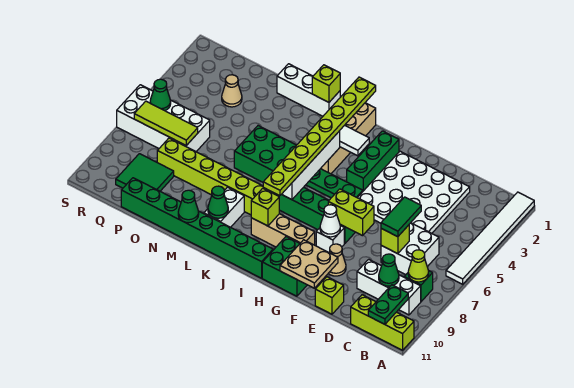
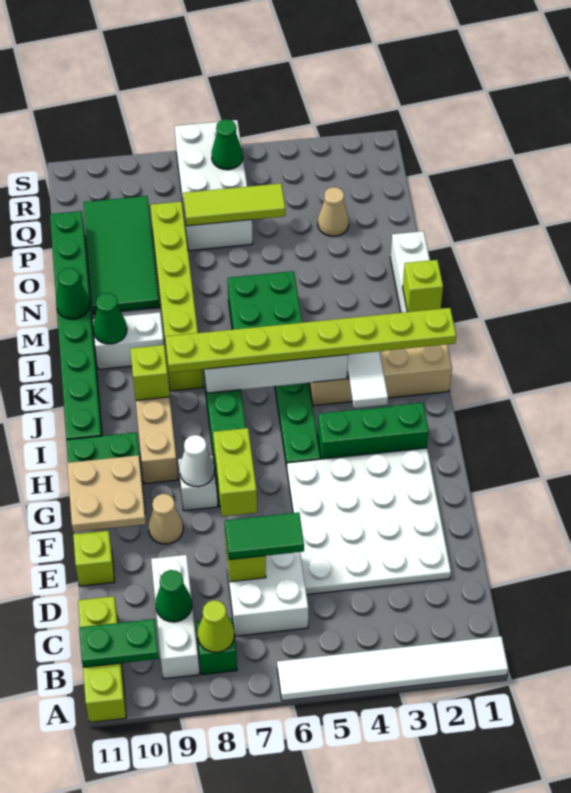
lime tile P7:R7 level 2 -> lime tile P5:P7 level 2
green tile P9:Q10 level 1 -> green tile N9:Q10 level 1

